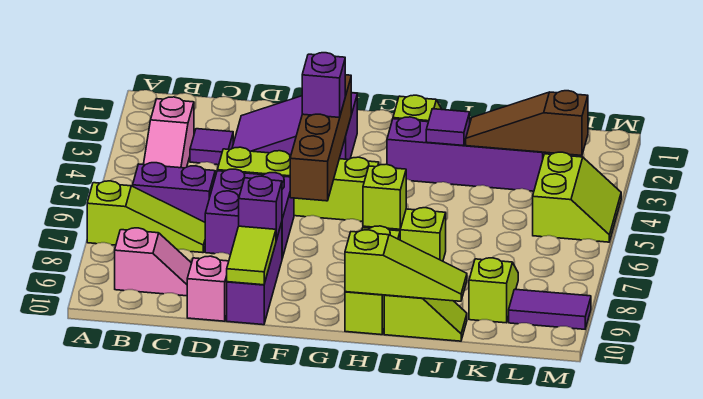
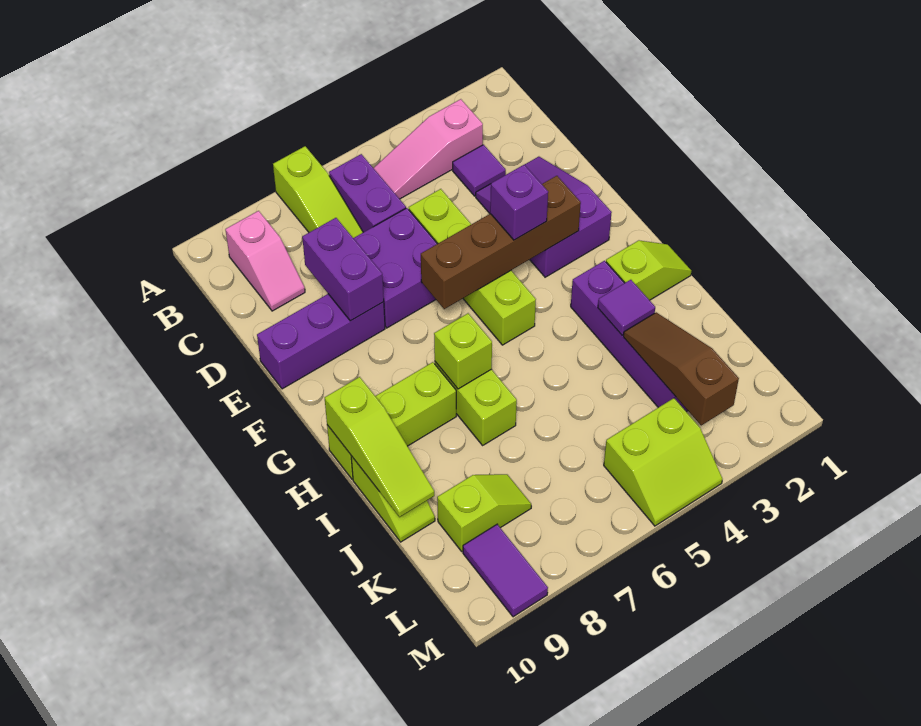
pink brick D10 level 1 -> none
purple brick E8 level 2 -> purple brick D8:E8 level 2
lime tile E9:E10 level 2 -> none

